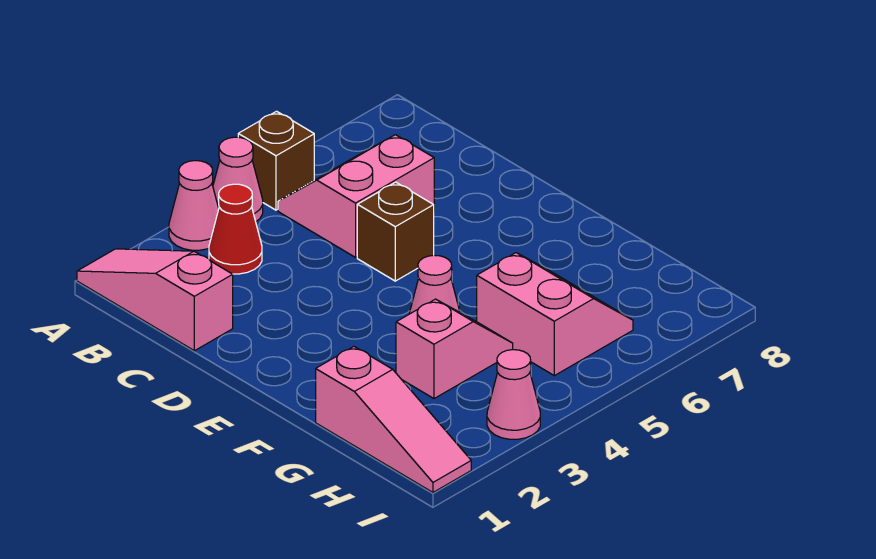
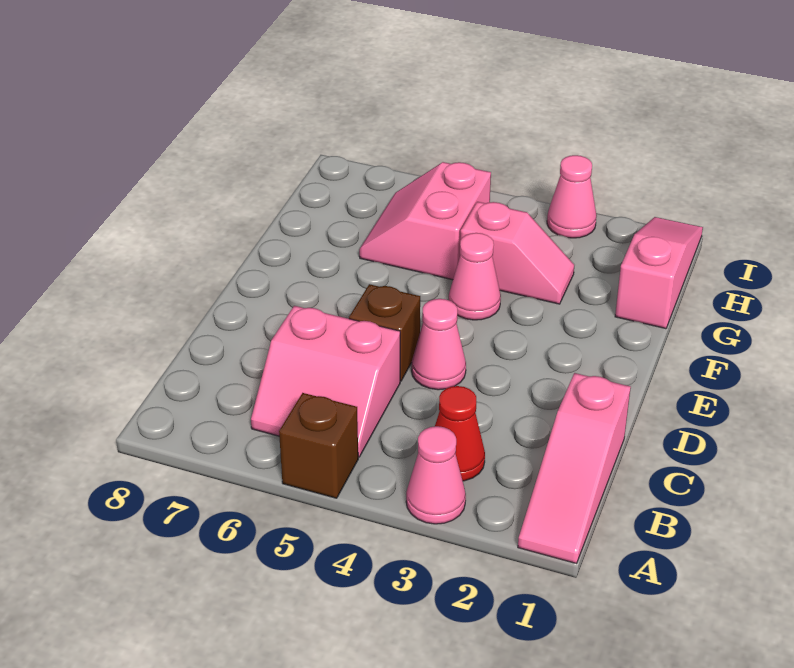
pink cone A4 level 1 -> pink cone D4 level 1
pink slope G3:G4 level 1 top 3 -> pink slope G3:G4 level 1 top 4

